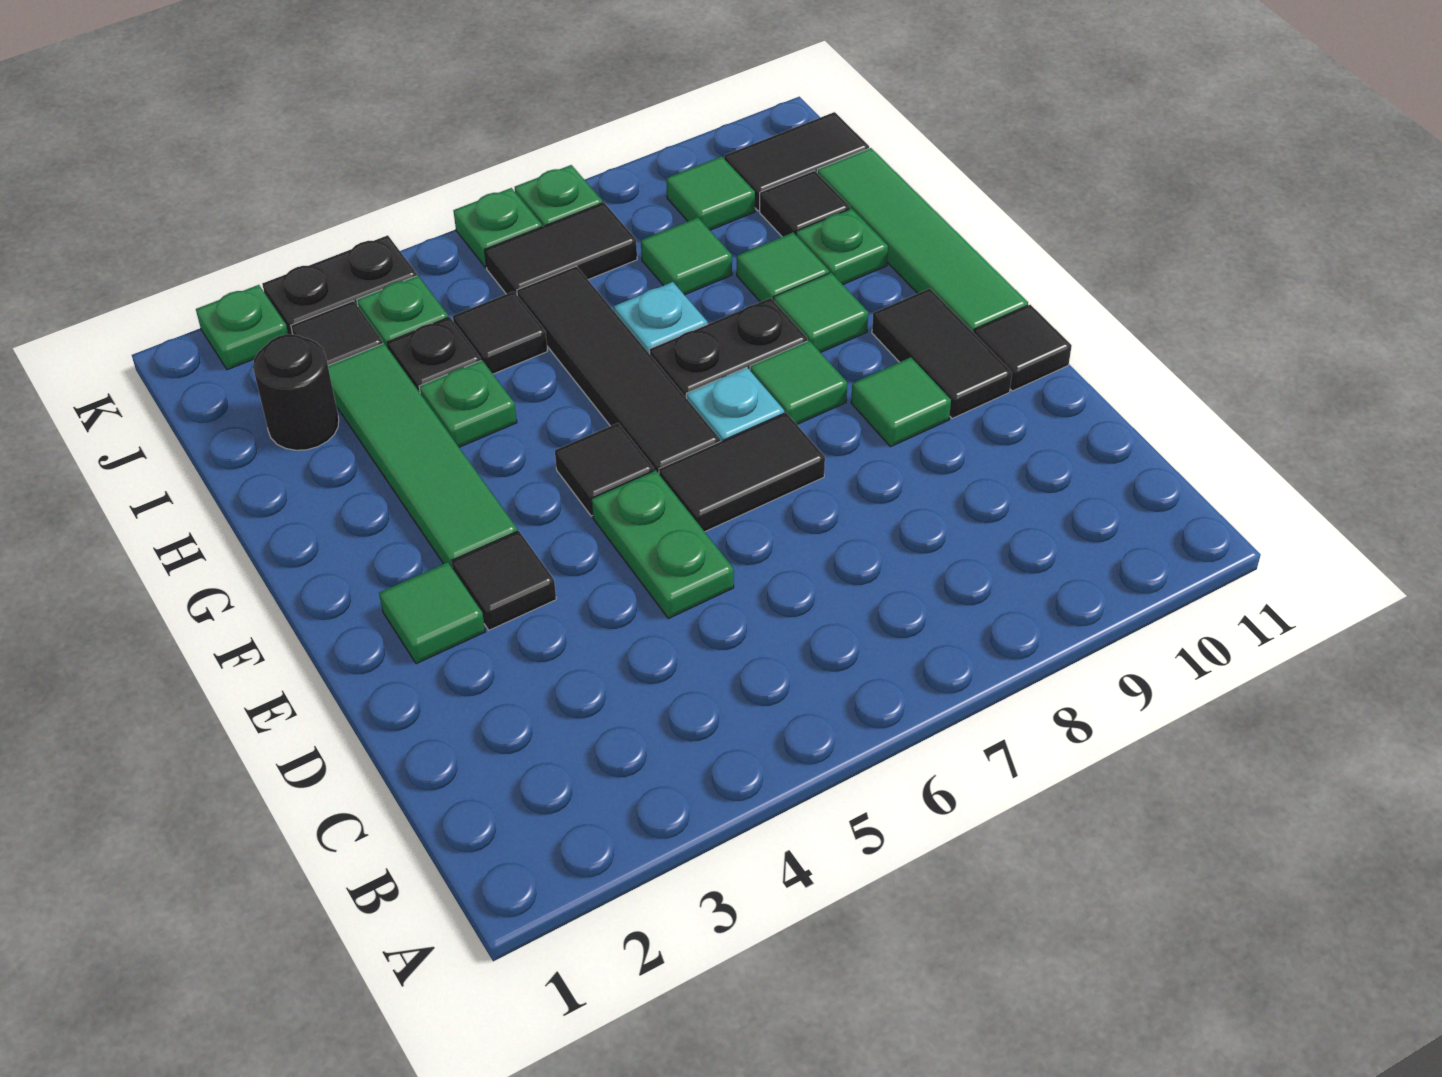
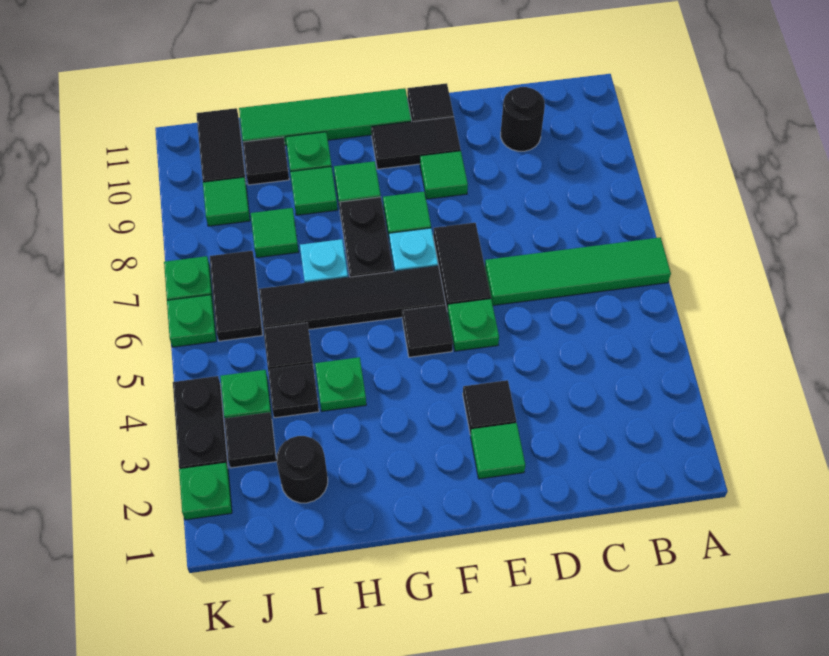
none -> black round brick C10 level 1
green plate D5:E5 level 1 -> green plate E5 level 1
green tile F3:I3 level 1 -> green tile A6:D6 level 1

